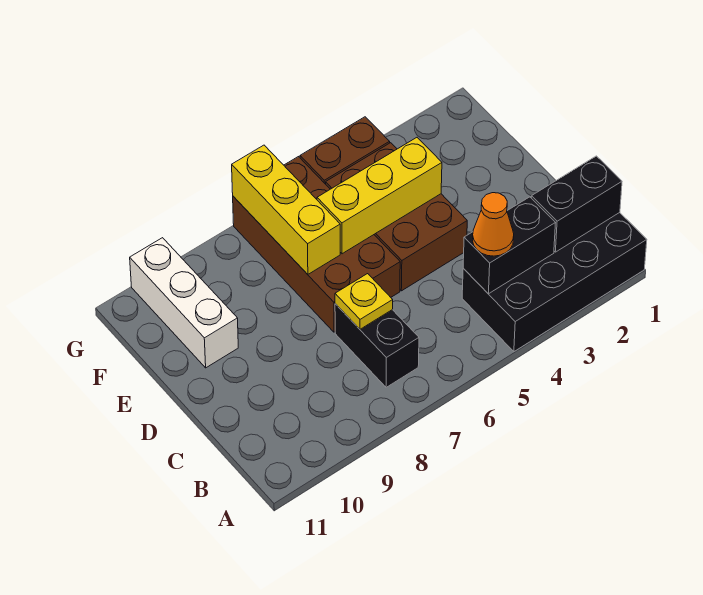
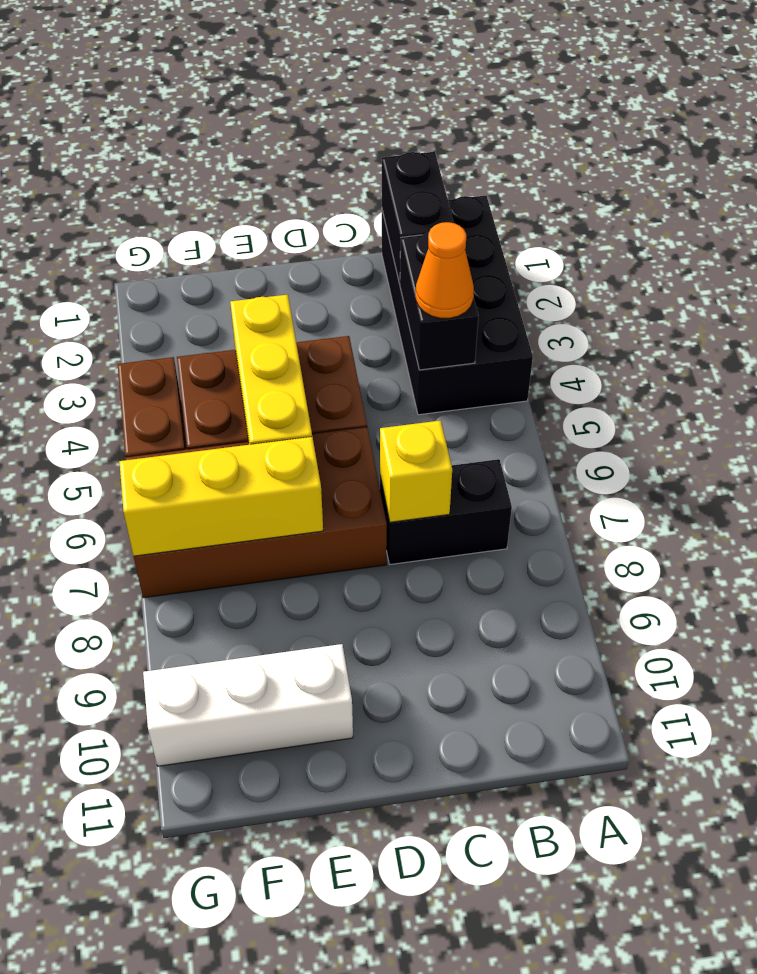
yellow plate C7 level 2 -> yellow brick C7 level 2

